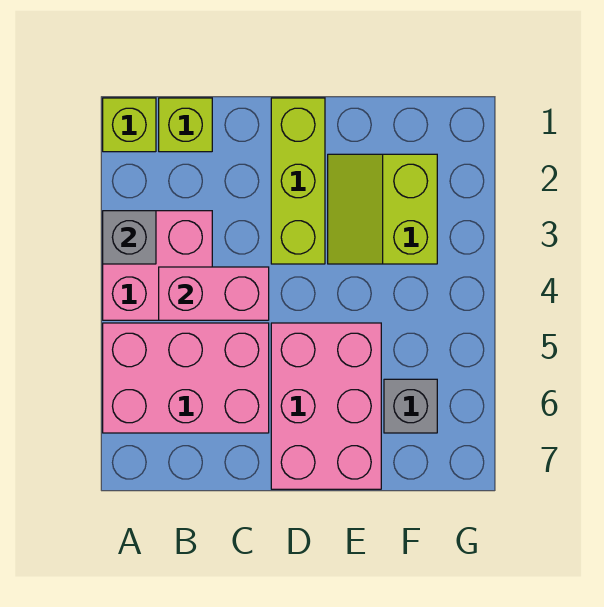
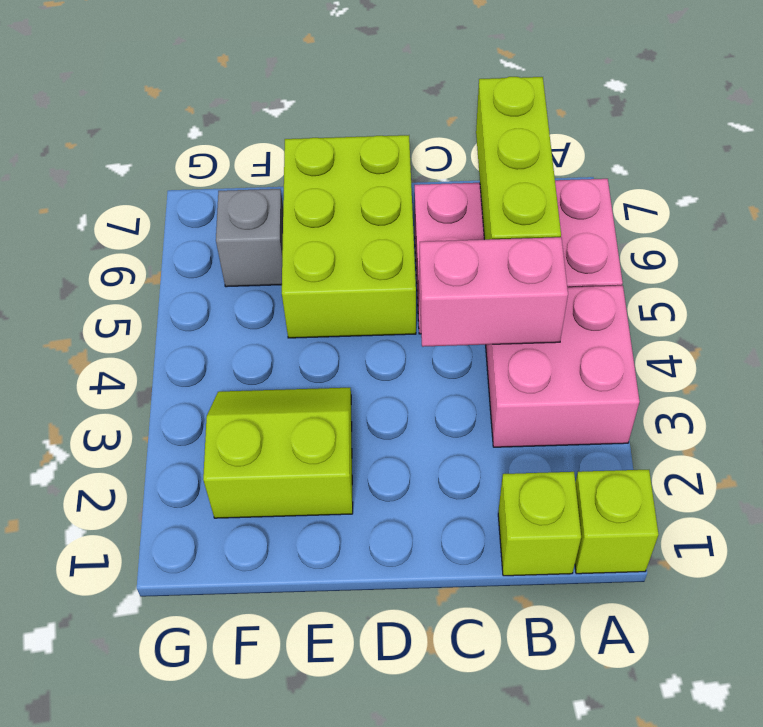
grey brick A3 level 2 -> none
lime brick D1:D3 level 1 -> lime brick B5:B7 level 2
pink brick D5:E7 level 1 -> lime brick D5:E7 level 1
lime slope E2:F3 level 1 top F -> lime slope E2:F3 level 1 top 2

